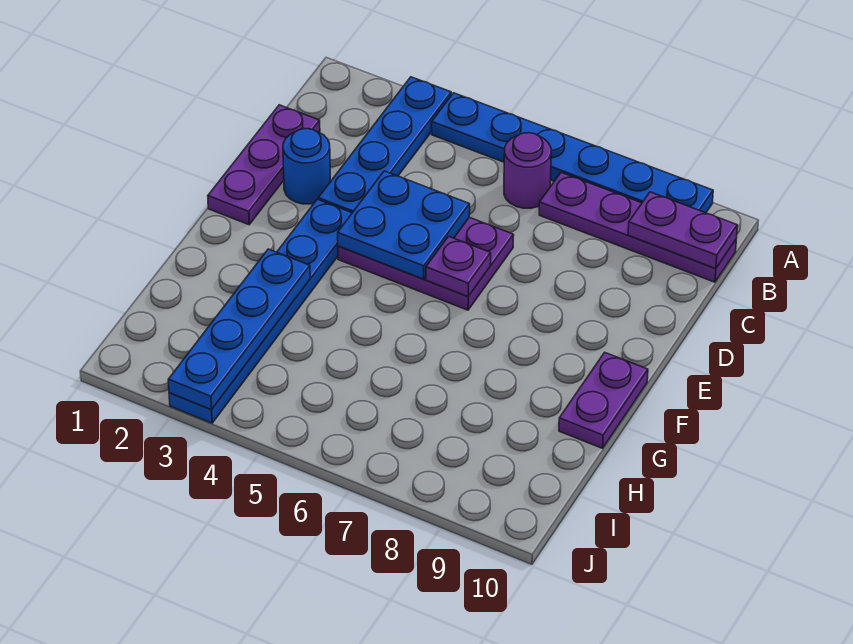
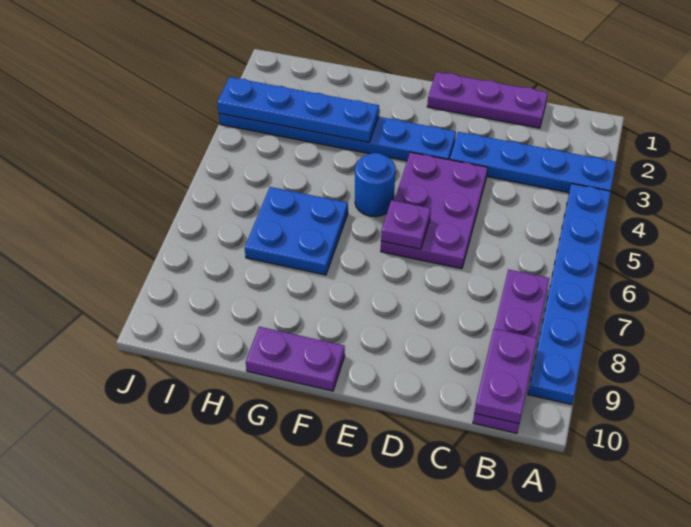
purple round brick B6 level 1 -> none
blue round brick D2 level 1 -> blue round brick F5 level 1
blue plate D4:E5 level 2 -> blue plate G6:H7 level 1

